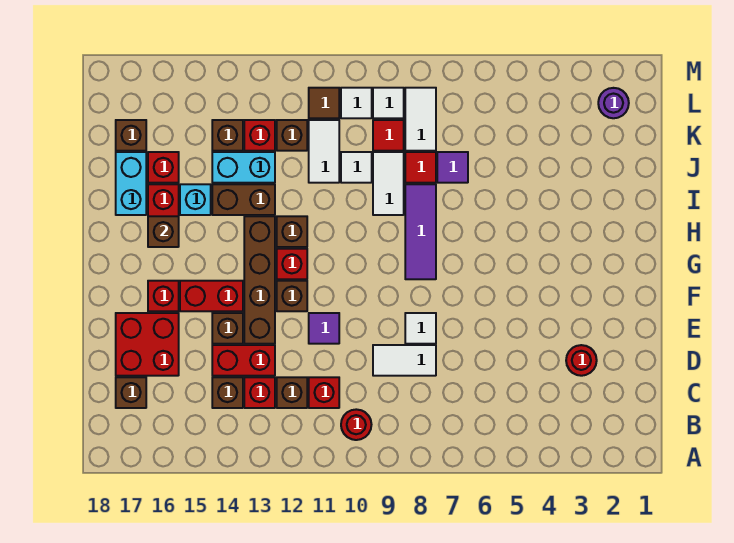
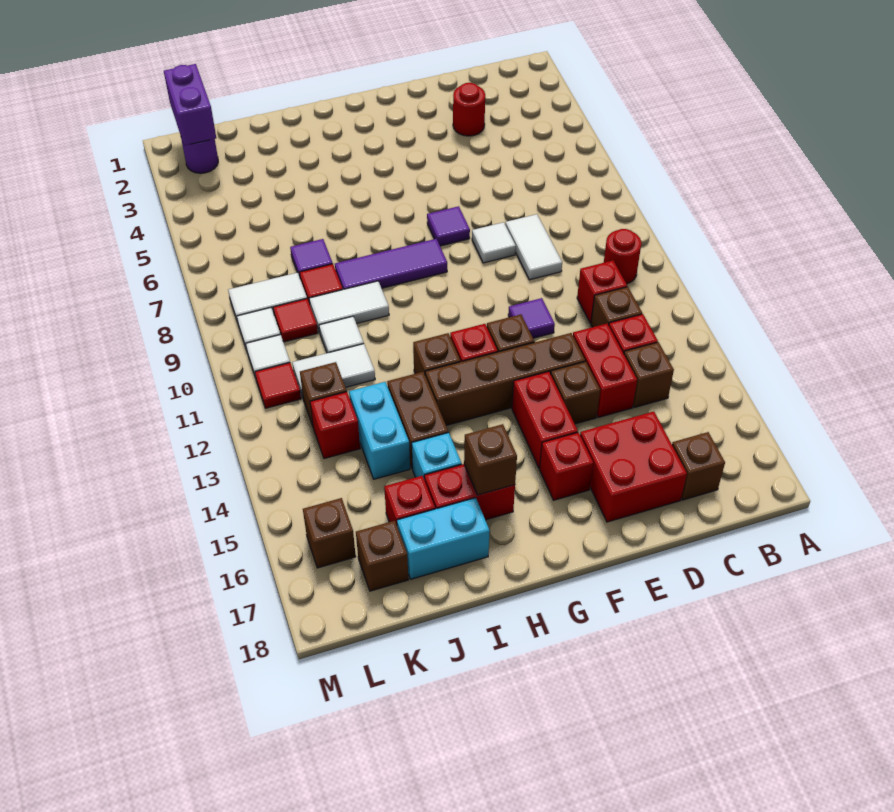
none -> purple tile F7 level 1
brown brick K14 level 1 -> brown brick L16 level 1
none -> purple brick L1:L2 level 2
brown tile L11 level 1 -> red tile L11 level 1

